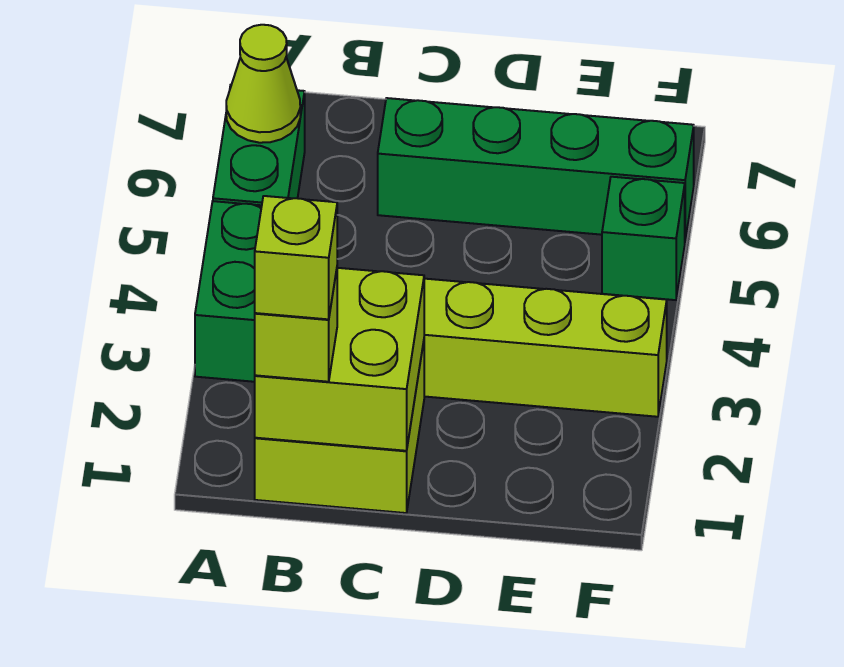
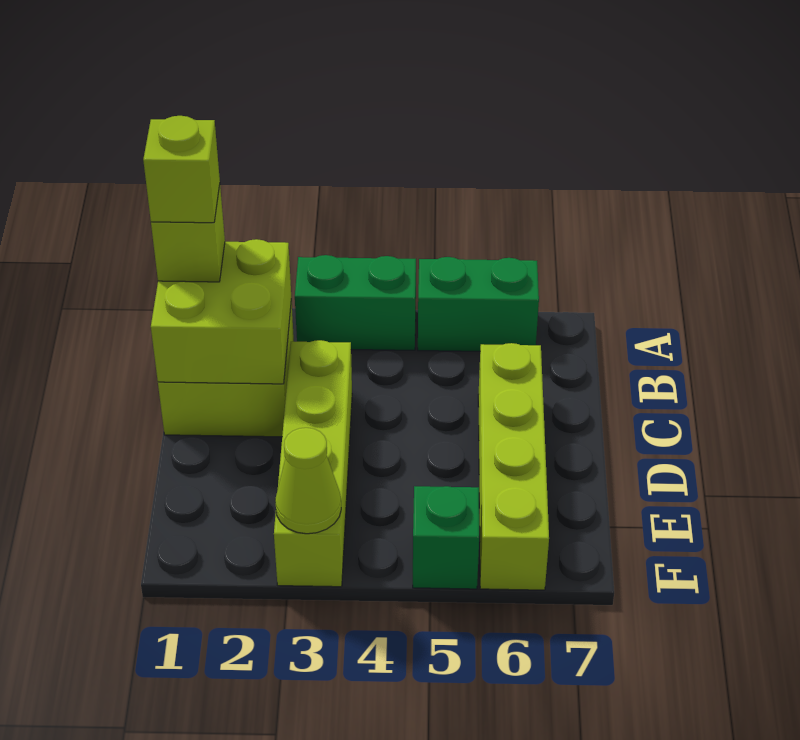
lime cone A6 level 2 -> lime cone F3 level 2
green brick C6:F6 level 1 -> lime brick C6:F6 level 1

